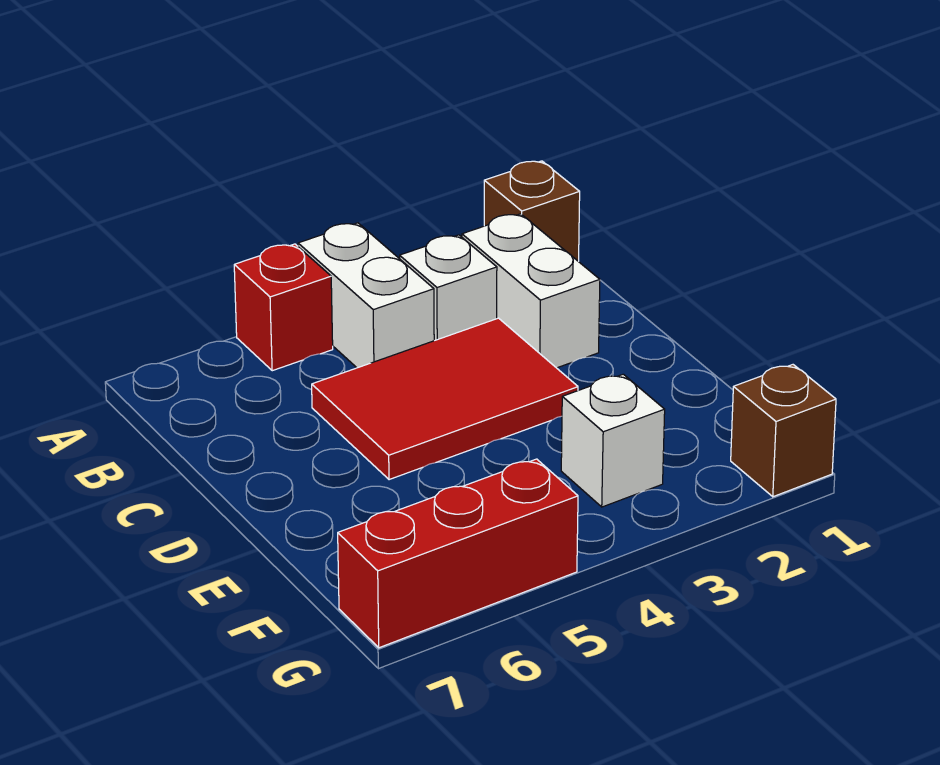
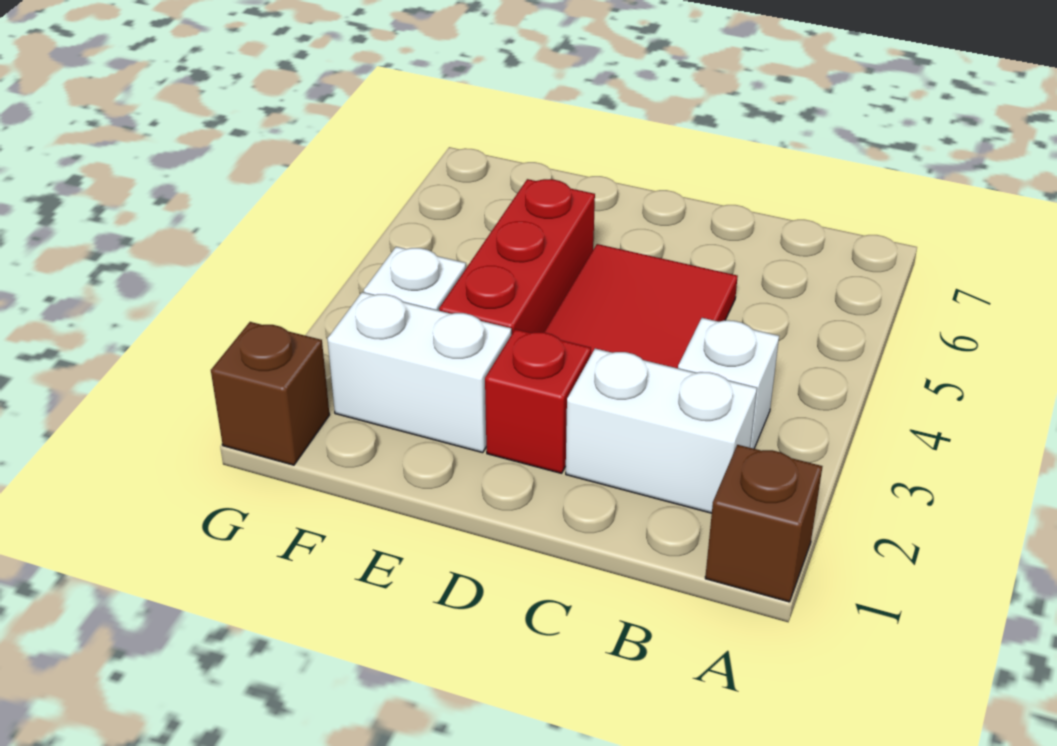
white brick A4:B4 level 1 -> white brick E2:F2 level 1
red brick A5 level 1 -> red brick D2 level 1
red brick G5:G7 level 1 -> red brick E3:E5 level 1

